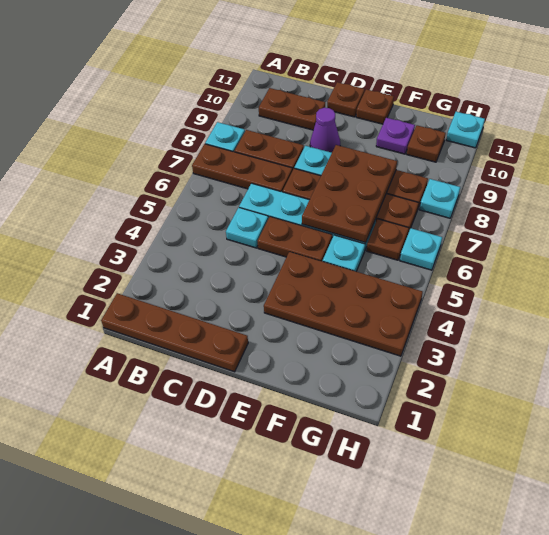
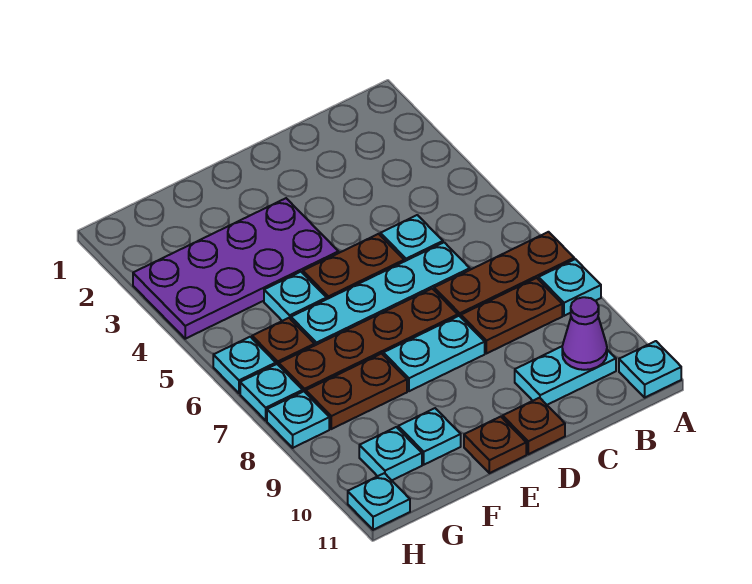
brown plate A1:D1 level 1 -> none
none -> cyan plate A11 level 1
brown plate B10:C10 level 1 -> cyan plate B10:C10 level 1
purple cone D9 level 1 -> purple cone B10 level 2
brown plate E3:H4 level 1 -> purple plate E3:H4 level 1
brown plate E6:F8 level 2 -> none
purple plate F10 level 1 -> cyan plate F10 level 1
brown plate G10 level 1 -> cyan plate G10 level 1
none -> cyan plate H7 level 1

